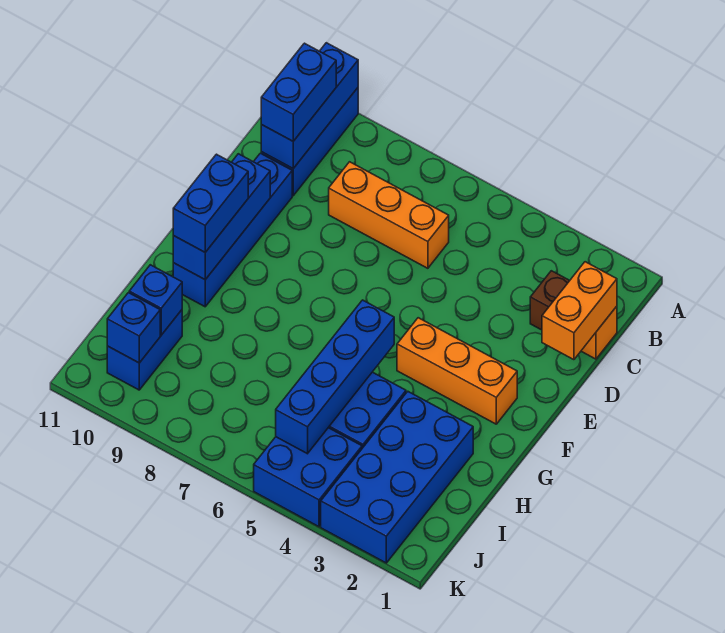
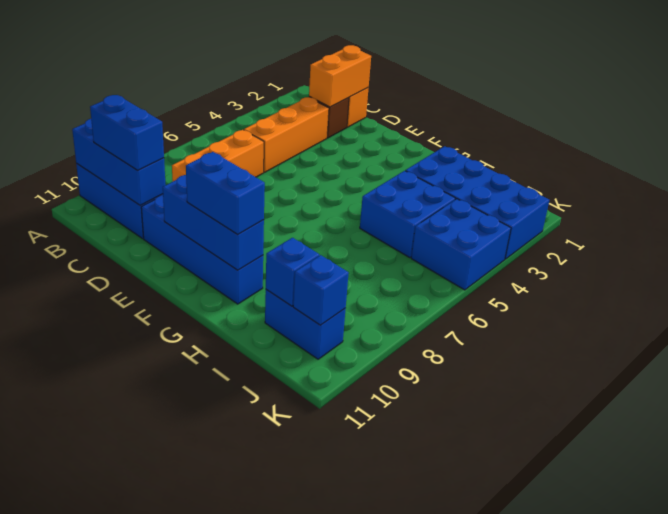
orange brick C1:D1 level 2 -> orange brick C1:C2 level 2
orange brick F2:F4 level 1 -> orange brick C3:C5 level 1
blue brick G5:J5 level 2 -> none

